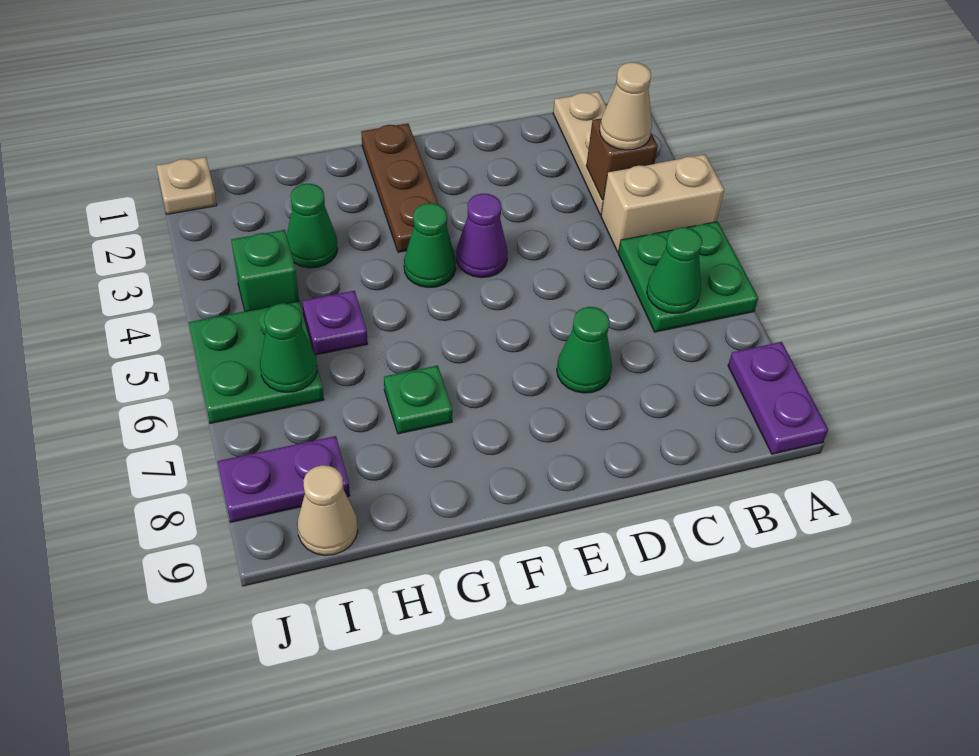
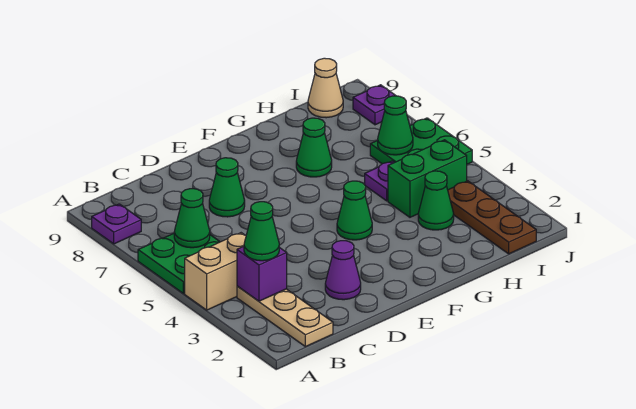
purple plate A8:A9 level 1 -> purple plate A8 level 1
brown brick B3 level 2 -> purple brick B3 level 2
tan cone B3 level 3 -> green cone B3 level 3
purple cone E4 level 1 -> purple cone D2 level 1
brown plate F1:F3 level 1 -> brown plate I1:I3 level 1
green plate G7 level 1 -> green cone G7 level 1
green brick I4 level 1 -> green brick H4:I4 level 1
purple plate I8:J8 level 1 -> purple plate J8 level 1
tan plate J1 level 1 -> none

